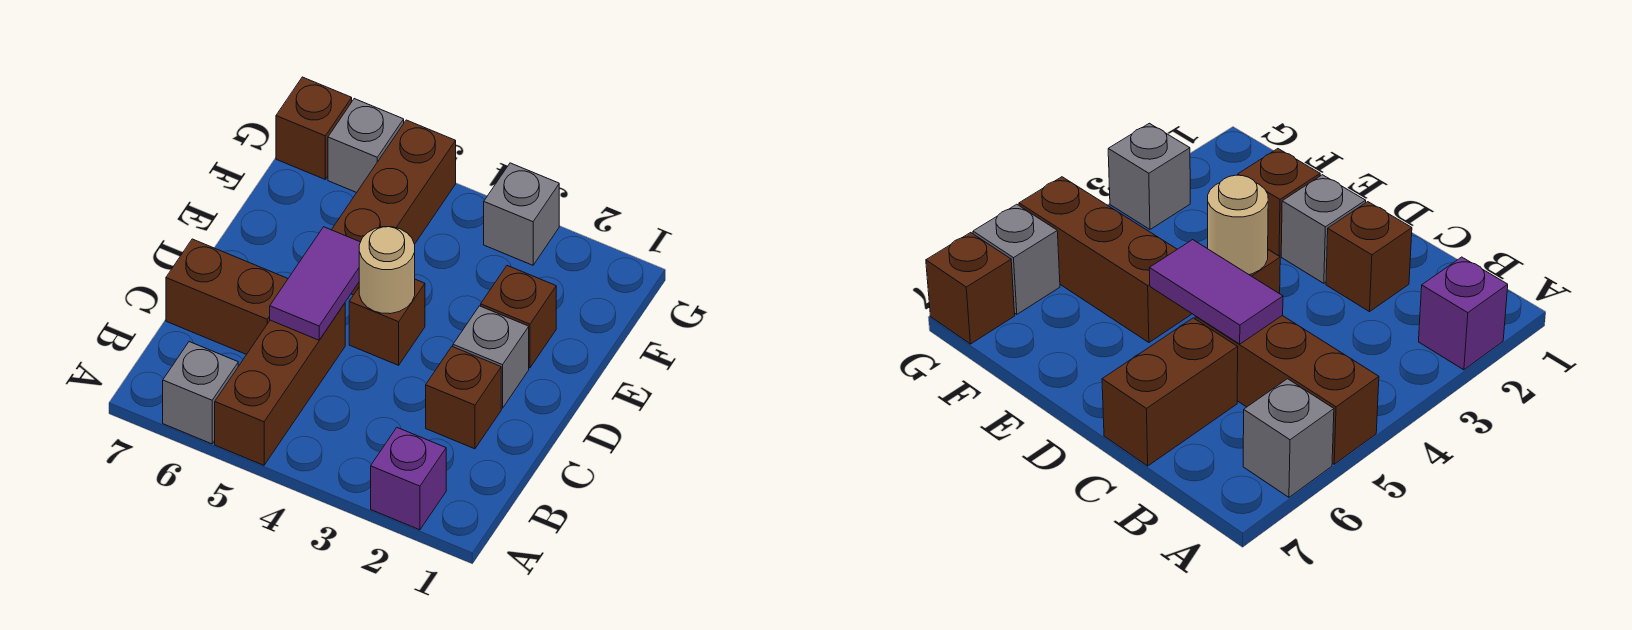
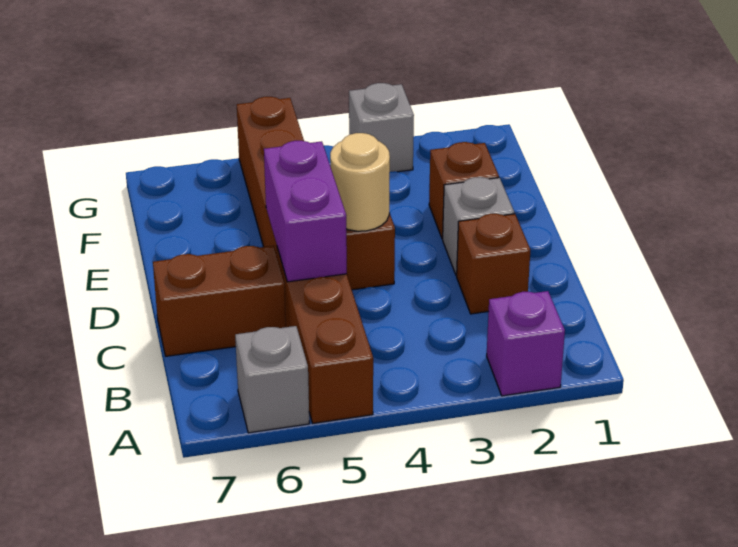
purple tile C5:D5 level 2 -> purple brick C5:D5 level 2
grey brick G6 level 1 -> none
brown brick G7 level 1 -> none

